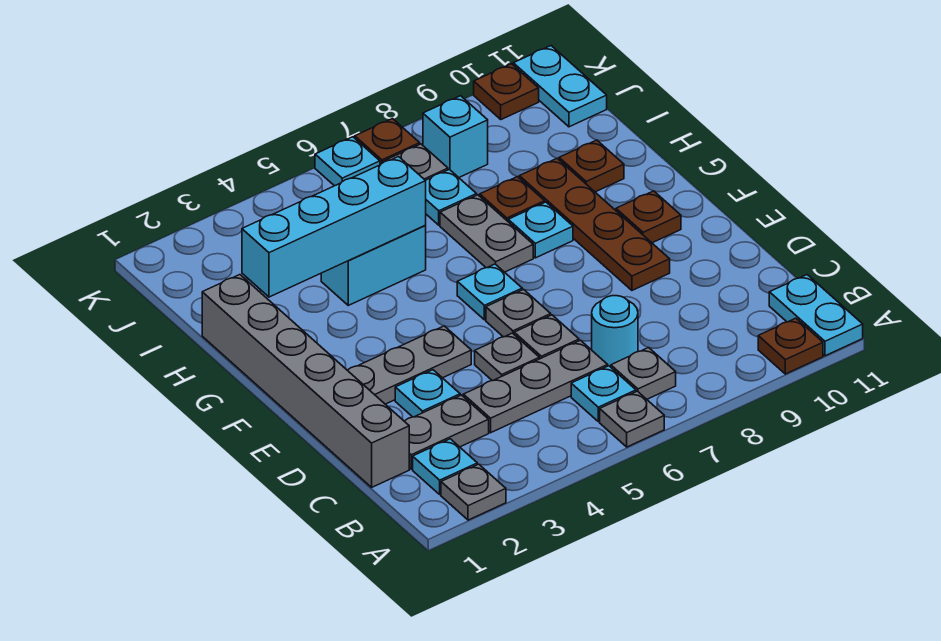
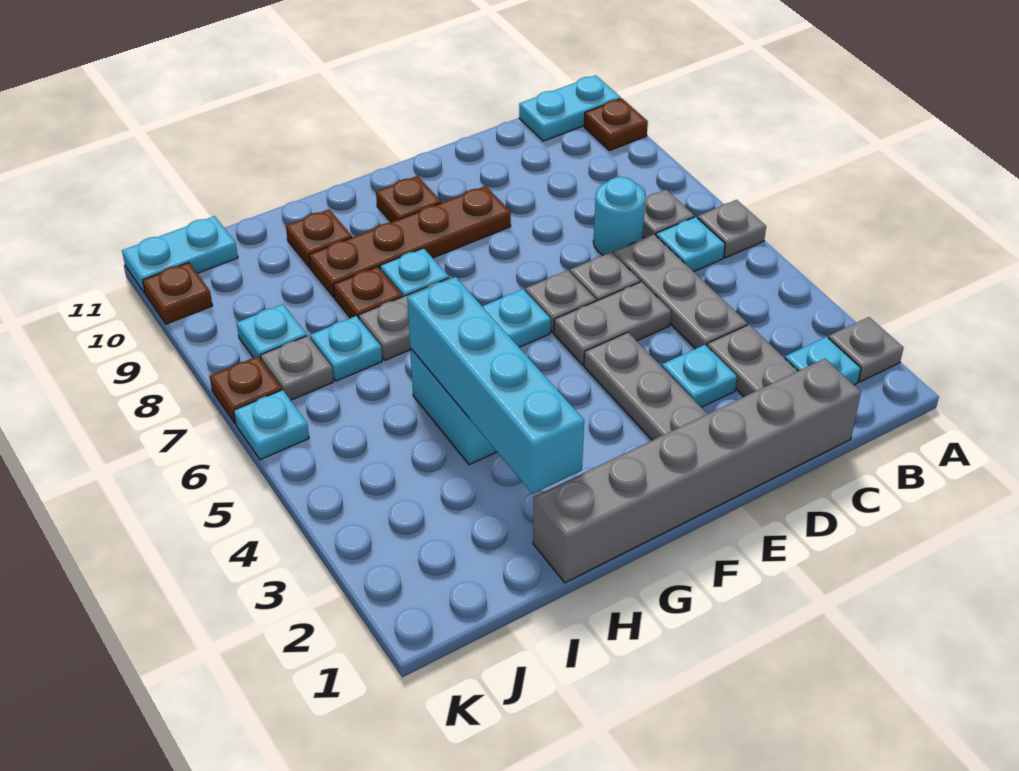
grey plate D5 level 1 -> grey plate D5:E5 level 1
cyan brick J8 level 1 -> cyan plate J8 level 1

